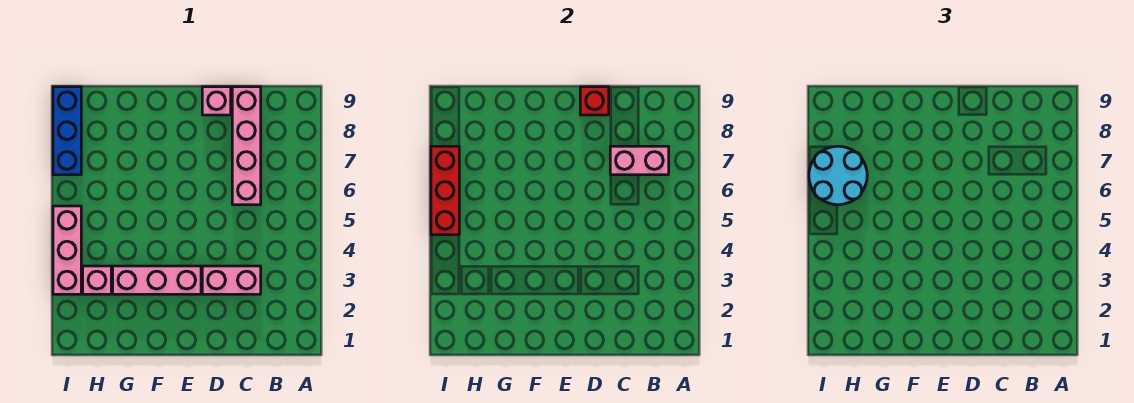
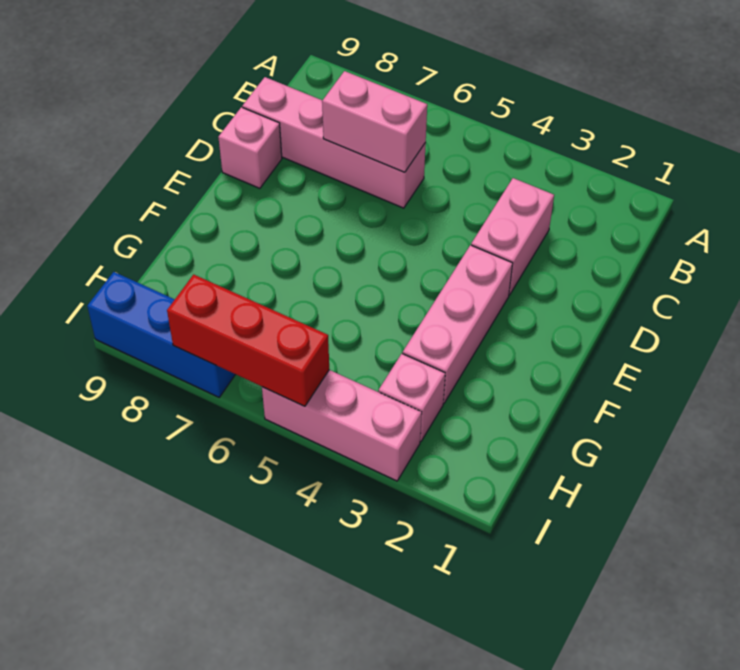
pink brick B7:C7 level 2 -> pink brick C6:C7 level 2
red brick D9 level 2 -> none
cyan round brick H6:I7 level 3 -> none

